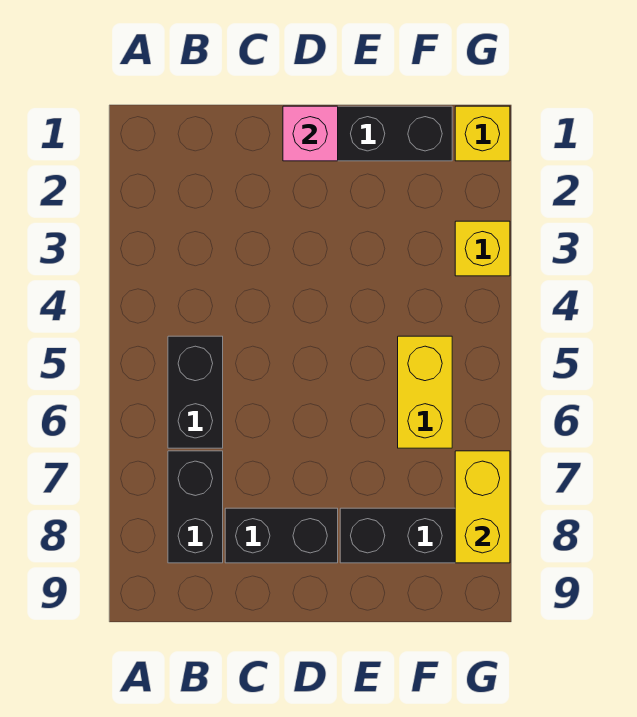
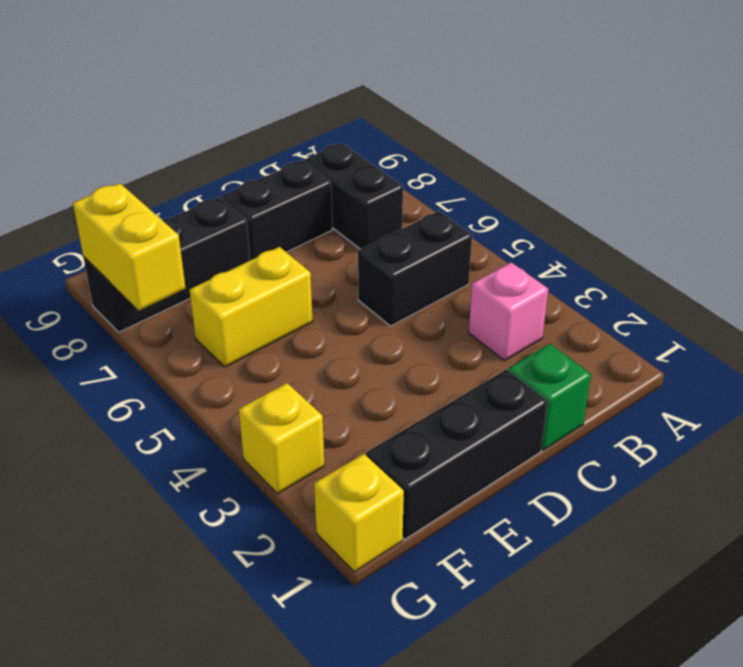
black brick B5:B6 level 1 -> black brick B5:C5 level 1
none -> green brick C1 level 1
pink brick D1 level 2 -> pink brick B3 level 1
yellow brick F5:F6 level 1 -> yellow brick E6:F6 level 1

